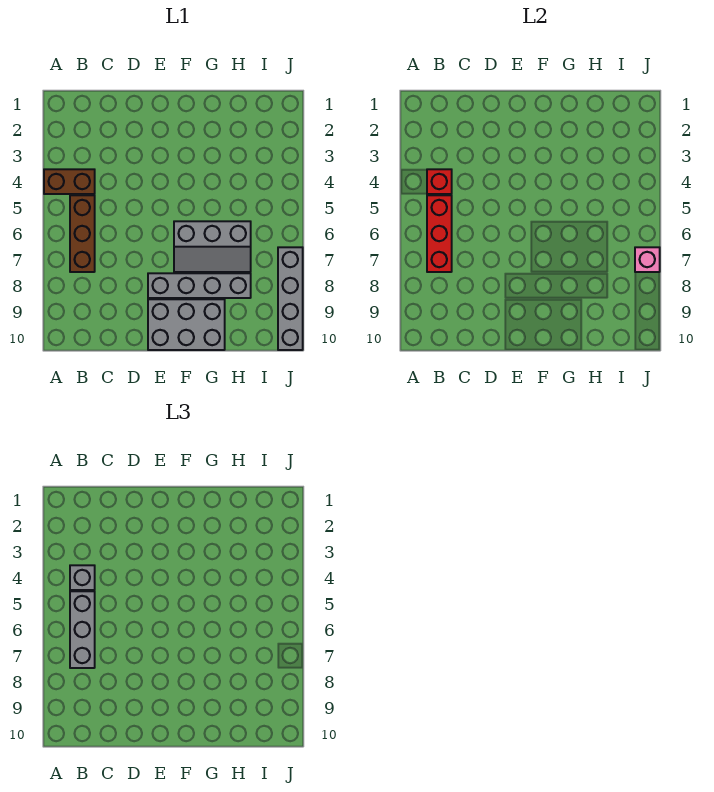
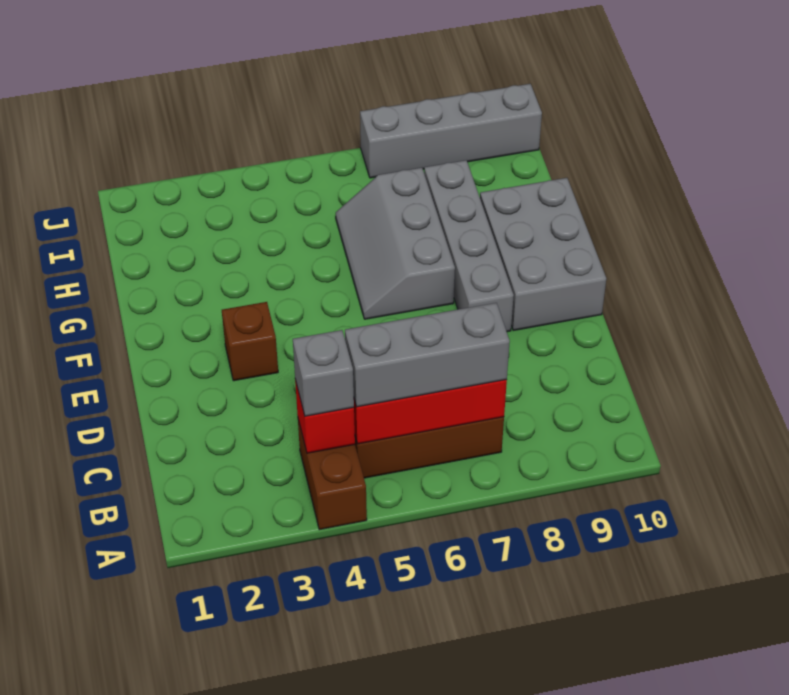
none -> brown brick E3 level 1
grey slope F6:H7 level 1 top 6 -> grey slope F6:H7 level 1 top 7
pink brick J7 level 2 -> none

